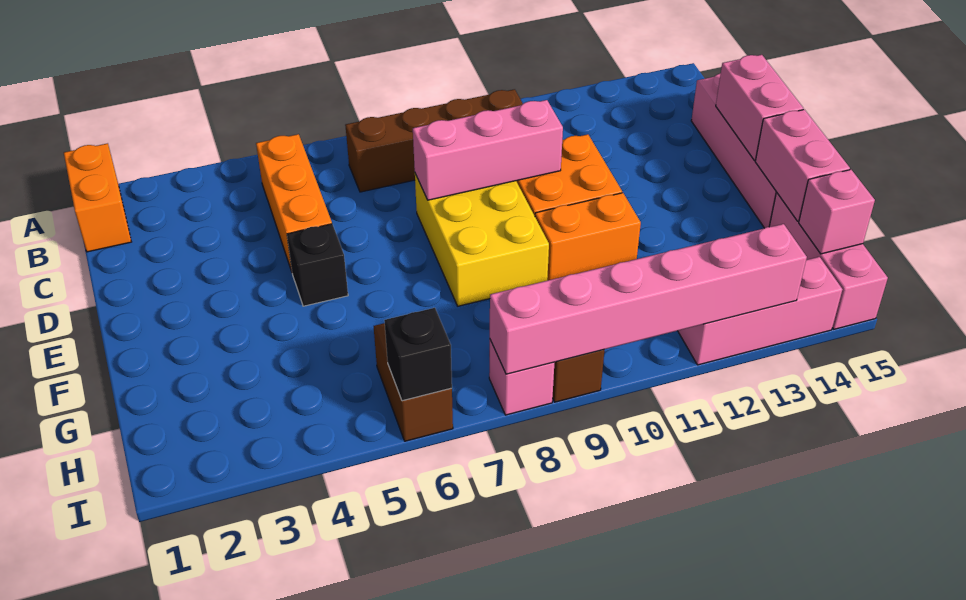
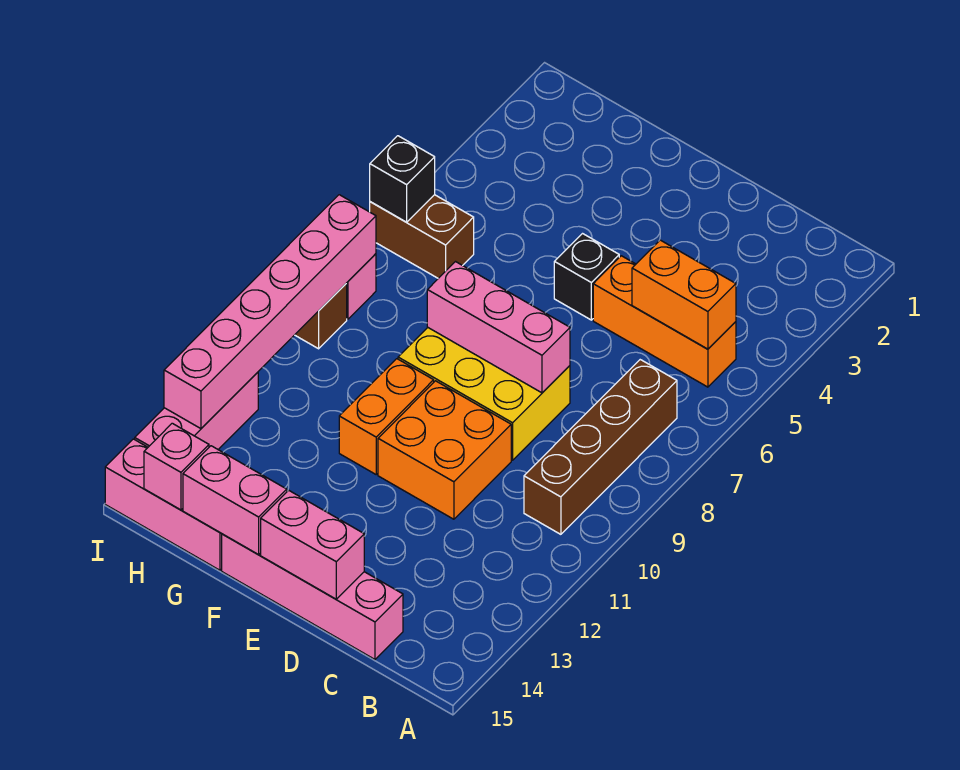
orange brick A1:B1 level 1 -> orange brick B5:C5 level 2
pink brick D8:D10 level 2 -> pink brick D8:F8 level 2

